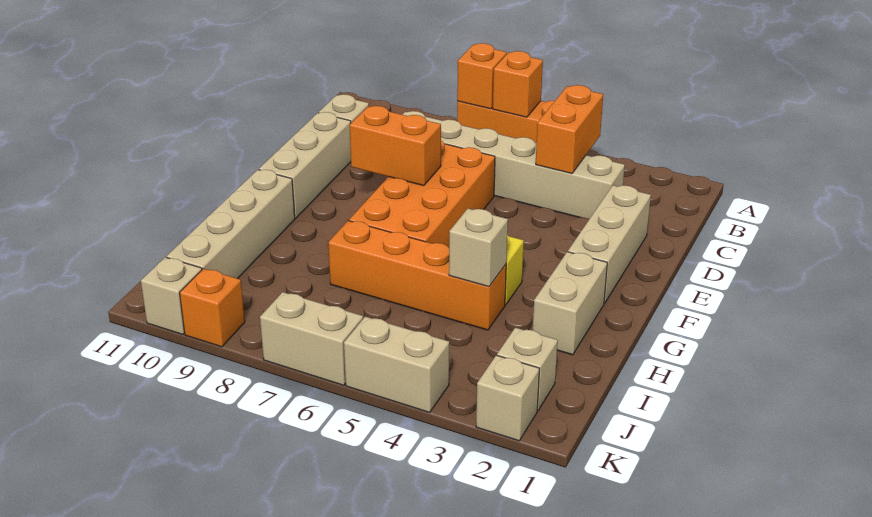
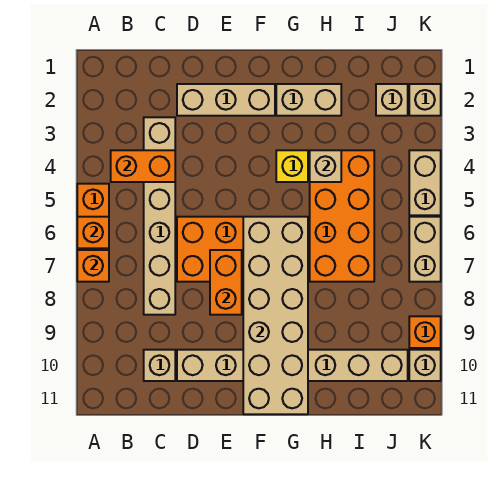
none -> tan brick F6:G11 level 2
orange brick H4:H7 level 1 -> orange brick H4:I7 level 1

